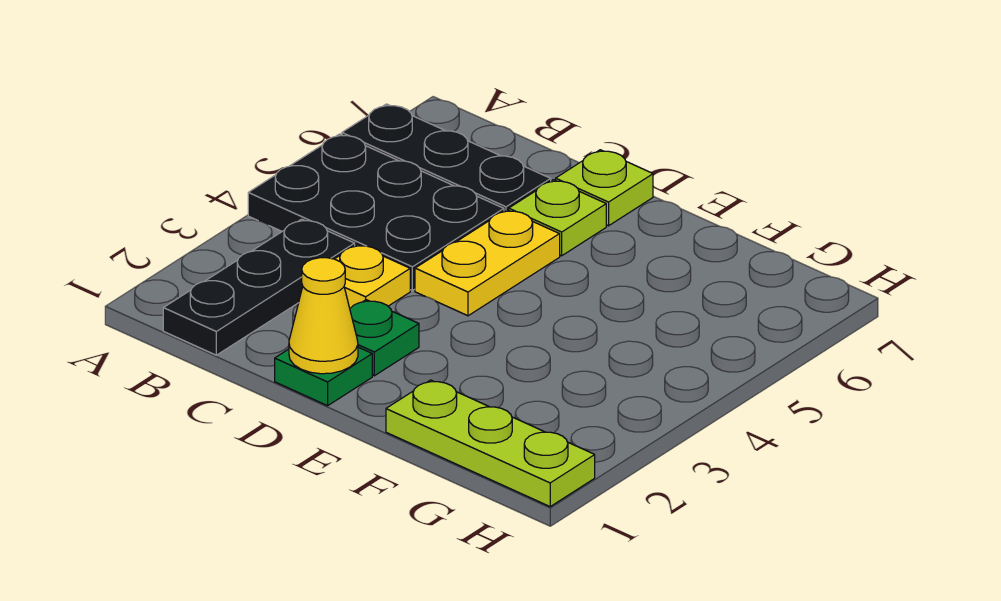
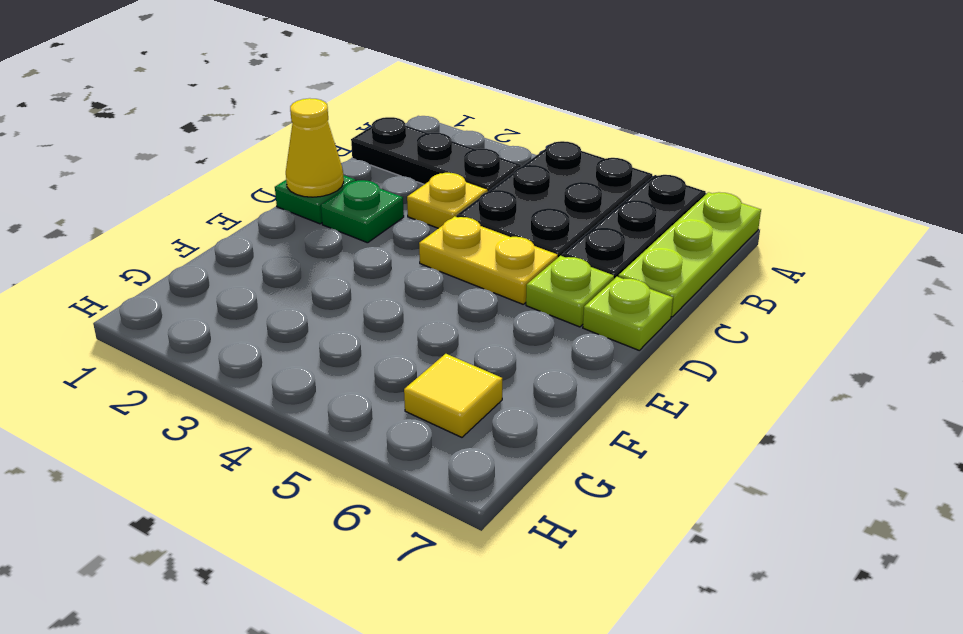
lime plate F1:H1 level 1 -> lime plate A7:C7 level 1
none -> yellow tile G6 level 1

